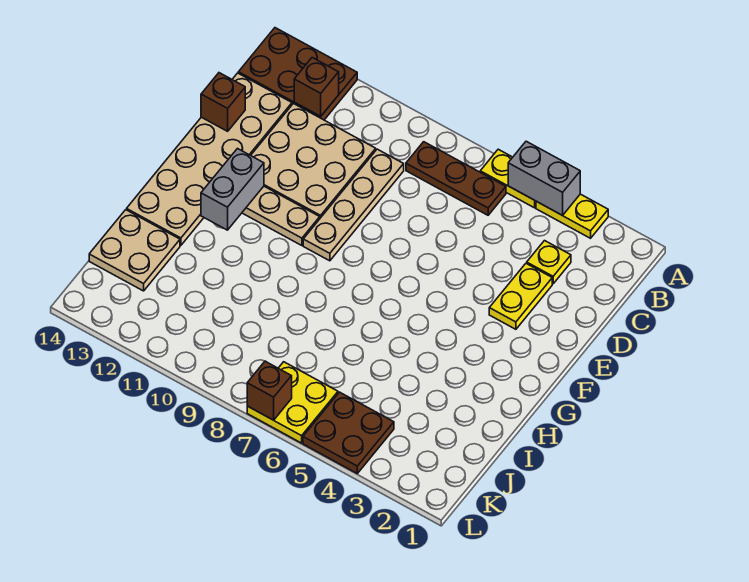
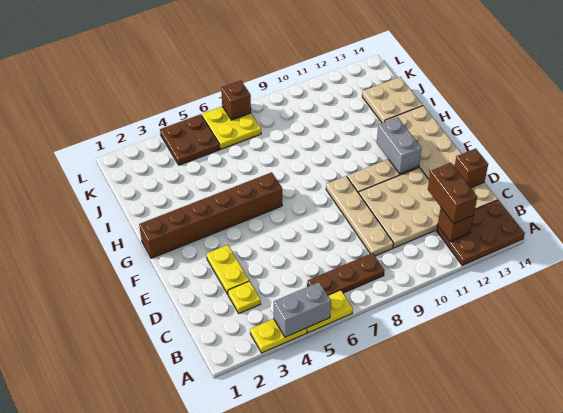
none -> brown brick B12:C12 level 3
none -> brown brick G1:G6 level 1

